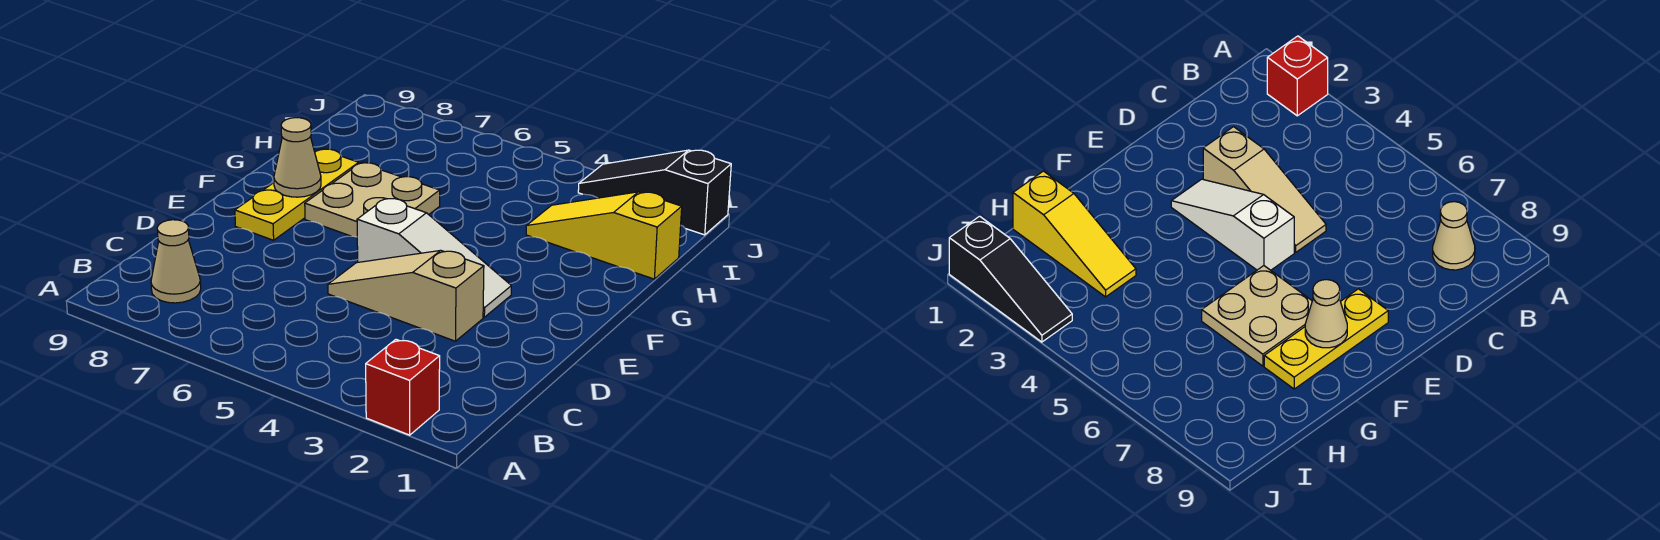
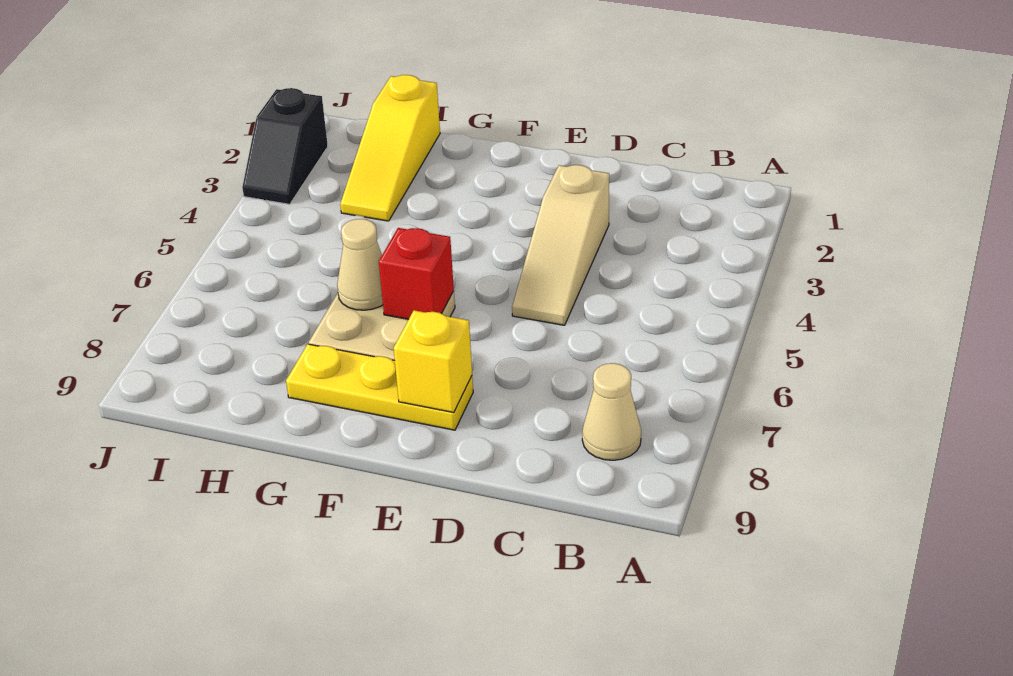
red brick A2 level 1 -> red brick F6 level 2
white slope E3:E5 level 1 top 5 -> none
none -> yellow brick E8 level 2
tan cone F8 level 2 -> tan cone G6 level 2
black slope J1:J3 level 1 top 1 -> black slope J2:J3 level 1 top 2

